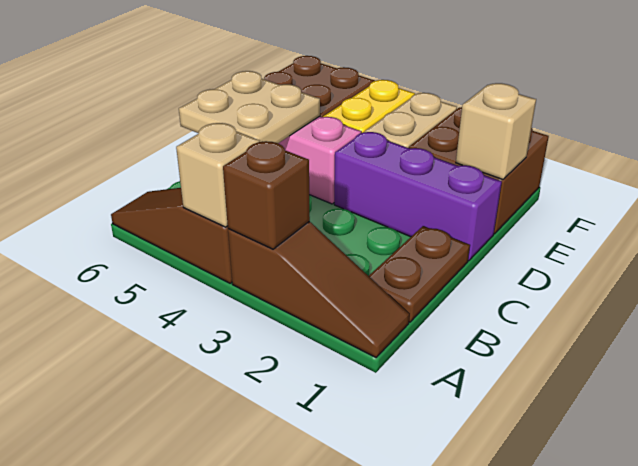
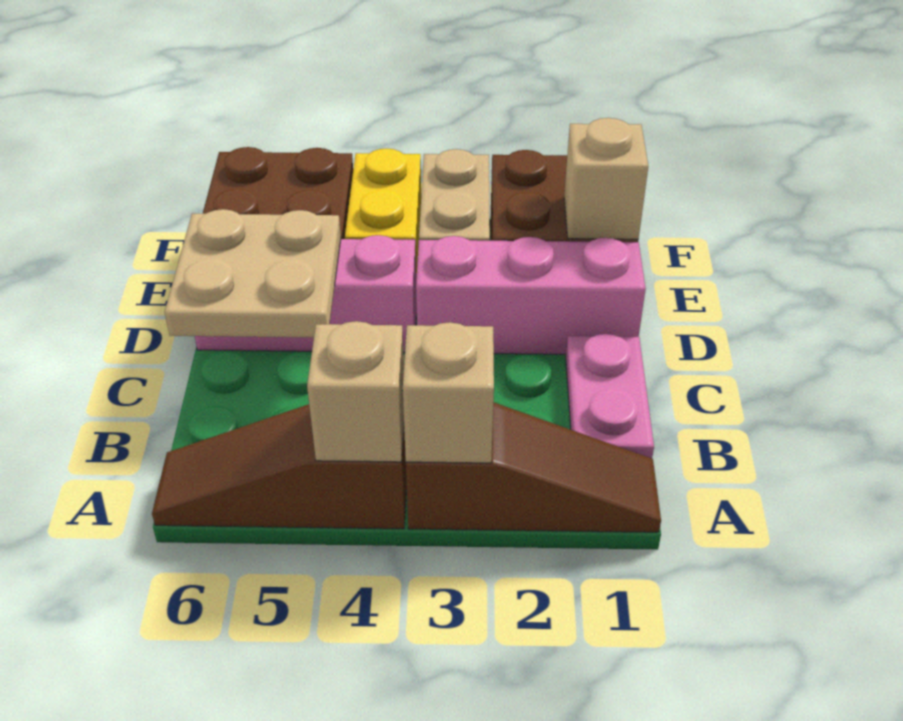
brown brick A3 level 2 -> tan brick A3 level 2
brown plate B1:C1 level 1 -> pink plate B1:C1 level 1
purple brick D1:D3 level 1 -> pink brick D1:D3 level 1

